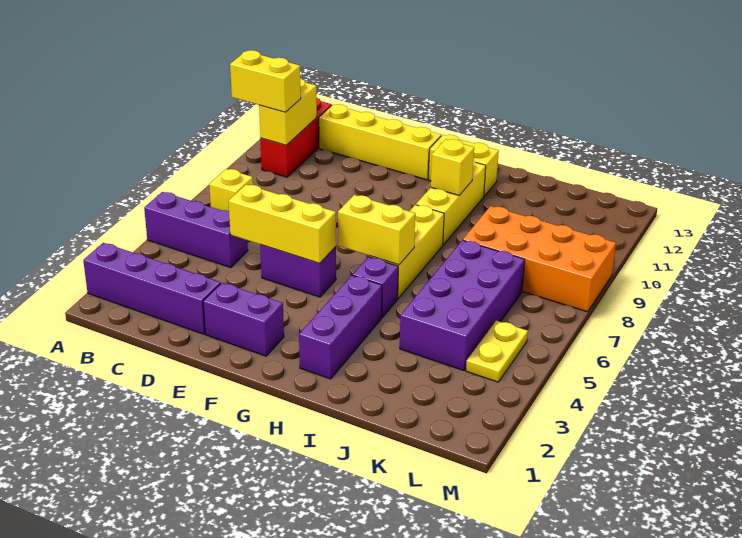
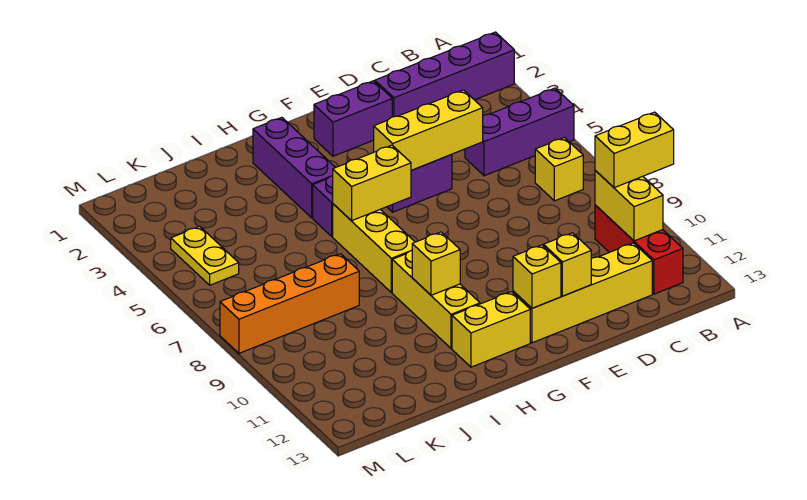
none -> yellow brick E12 level 2
none -> yellow brick F12 level 2
purple brick J4:K7 level 1 -> none
orange brick J8:M9 level 1 -> orange brick J8:M8 level 1

